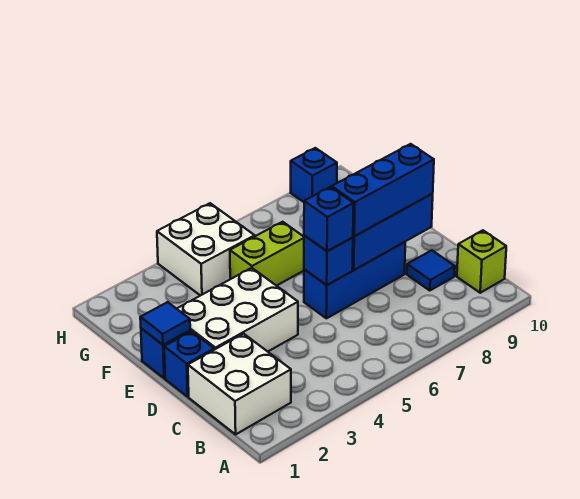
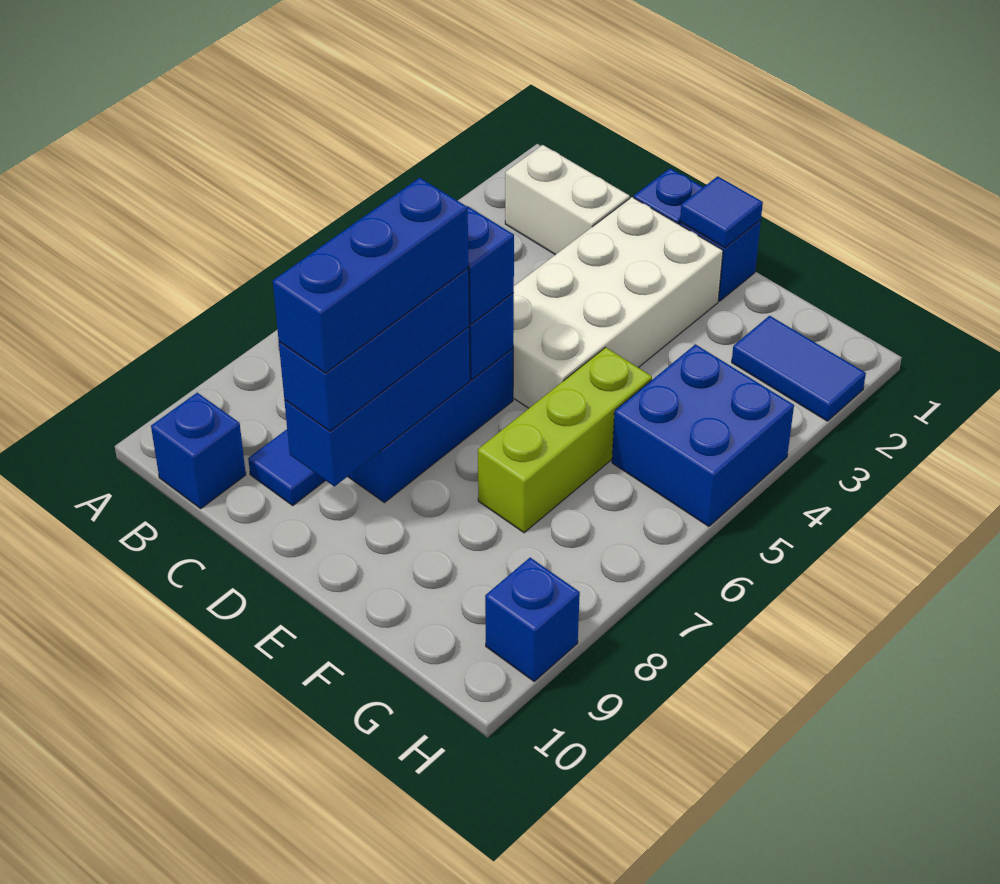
white brick B1:C2 level 1 -> white brick B2:C2 level 1
lime brick B10 level 1 -> blue brick B10 level 1
white brick D2:E4 level 1 -> white brick D2:E5 level 1
none -> blue brick D7:D9 level 4
lime brick F5:F6 level 1 -> lime brick F5:F7 level 1
none -> blue tile G2:H2 level 1
white brick G4:H5 level 1 -> blue brick G4:H5 level 1

